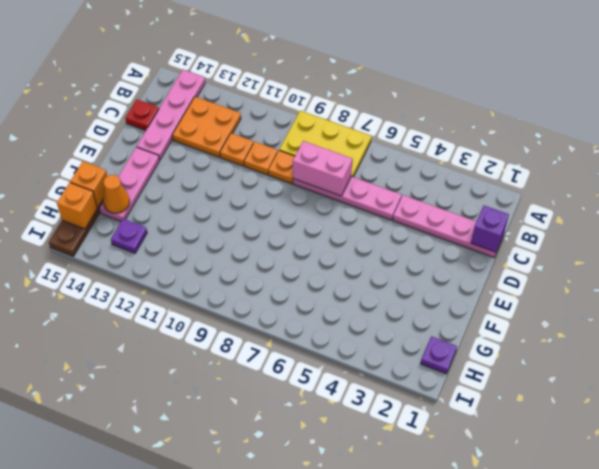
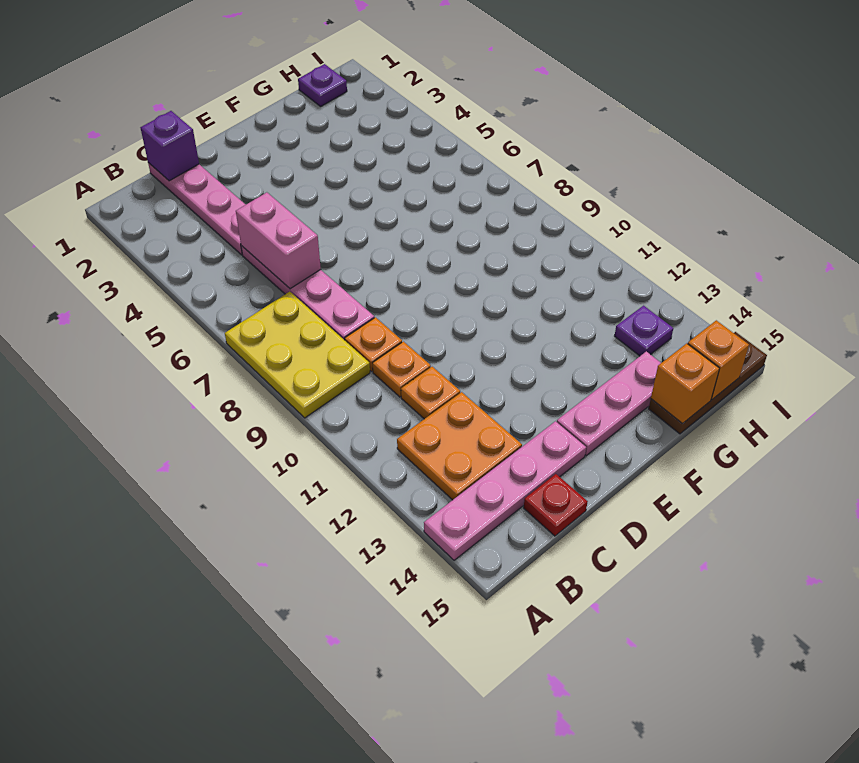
pink brick C7:C8 level 2 -> pink brick C5:C6 level 2
orange cone G14 level 2 -> none

